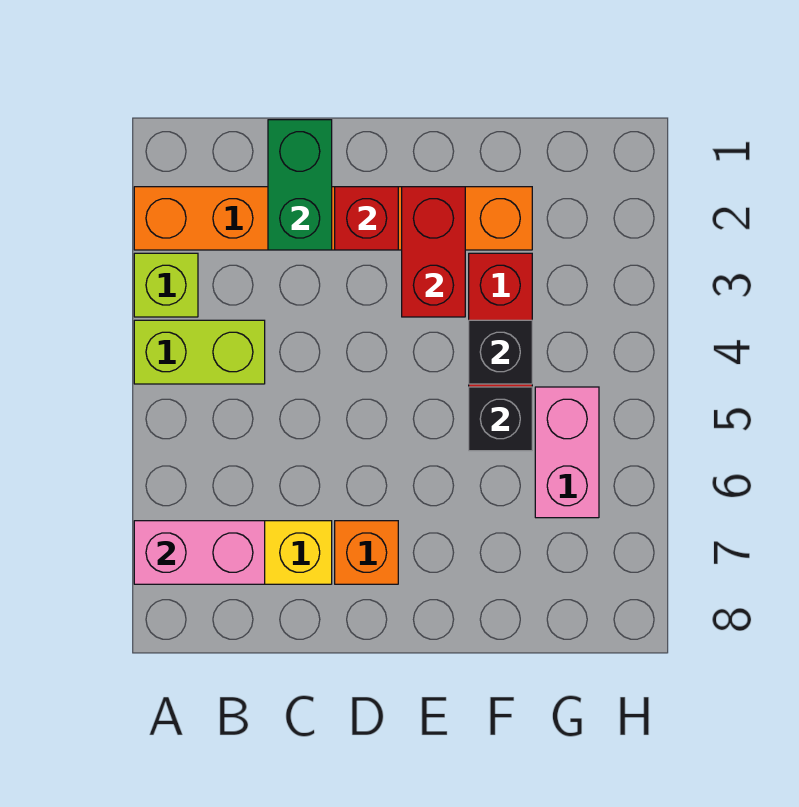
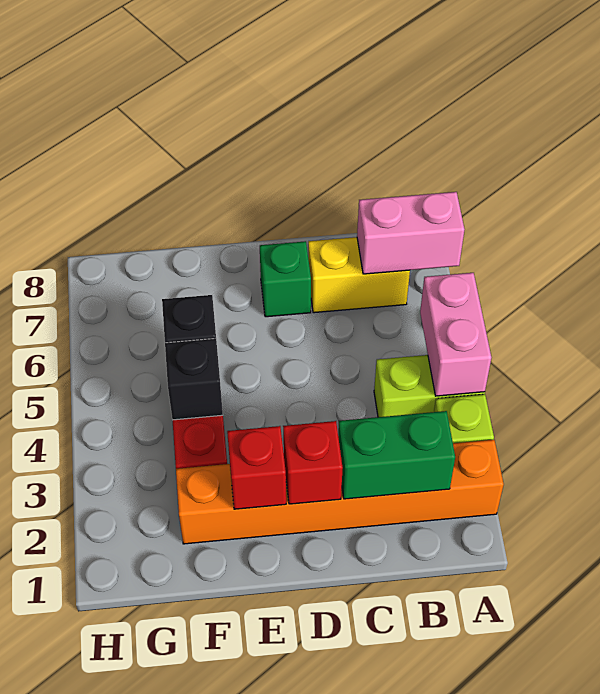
green brick C1:C2 level 2 -> green brick B2:C2 level 2
orange brick D7 level 1 -> green brick D7 level 1
red brick E2:E3 level 2 -> red brick E2 level 2
pink brick G5:G6 level 1 -> pink brick A4:A5 level 2

